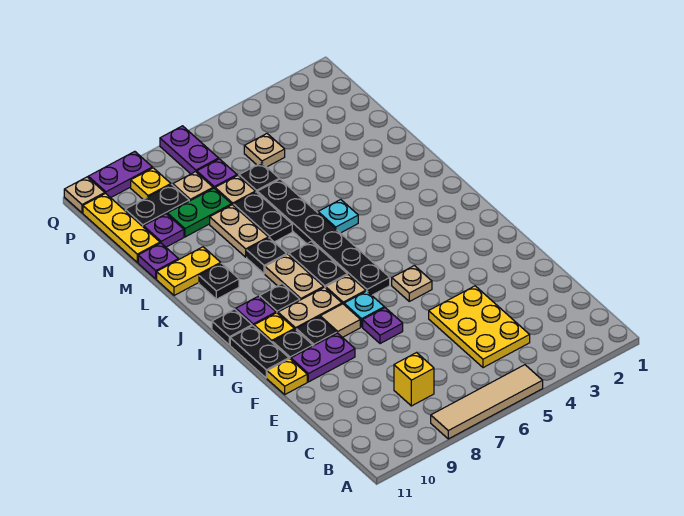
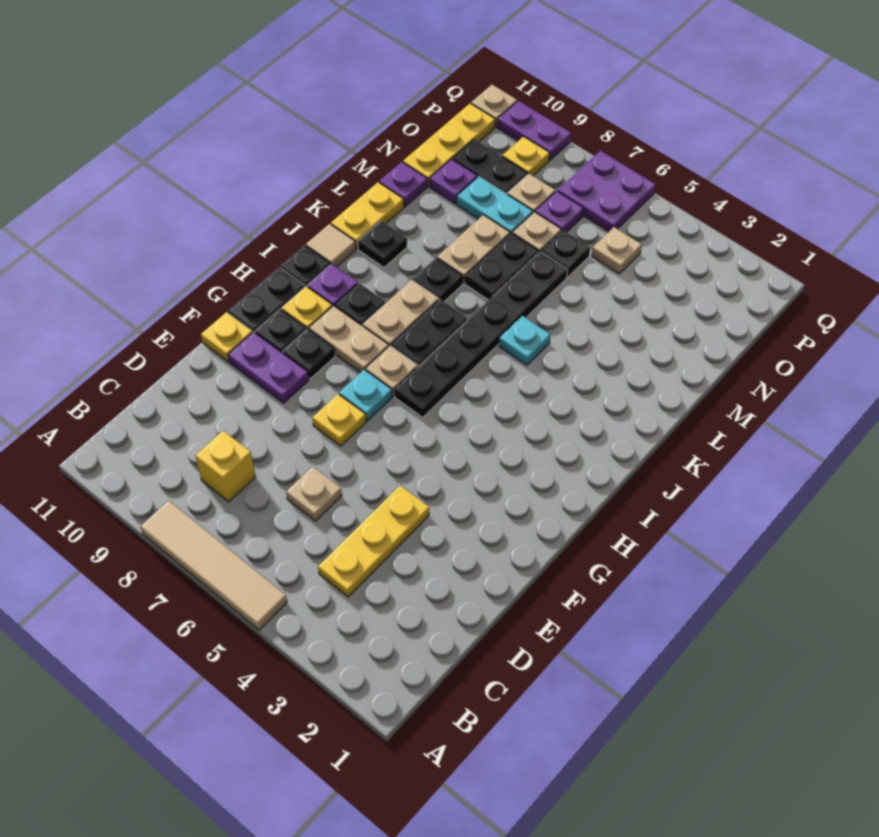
yellow plate C4:E5 level 1 -> yellow plate C4:E4 level 1
purple plate F7 level 1 -> yellow plate F7 level 1
tan plate G5 level 1 -> tan plate D6 level 1
tan tile G8 level 1 -> tan tile J11 level 1
yellow plate L10:L11 level 1 -> yellow plate K11:L11 level 1
green plate N8:N9 level 1 -> cyan plate N8:N9 level 1
purple plate P7:Q7 level 1 -> purple plate P6:Q7 level 1

